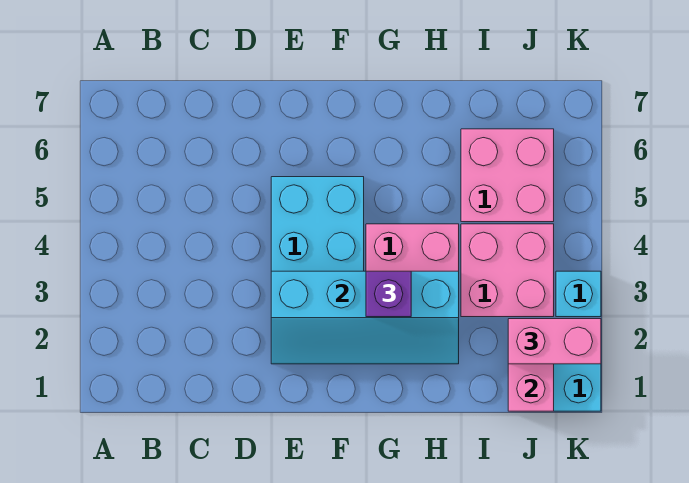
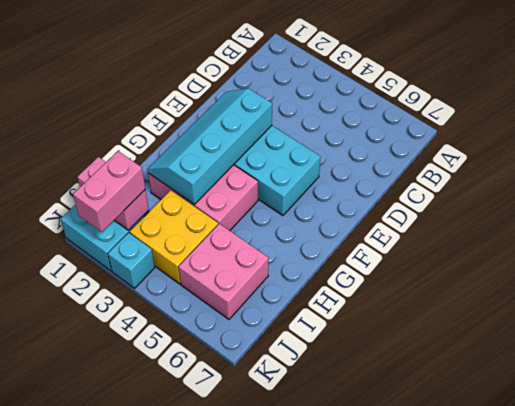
purple brick G3 level 3 -> none
pink brick I3:J4 level 1 -> yellow brick I3:J4 level 1

